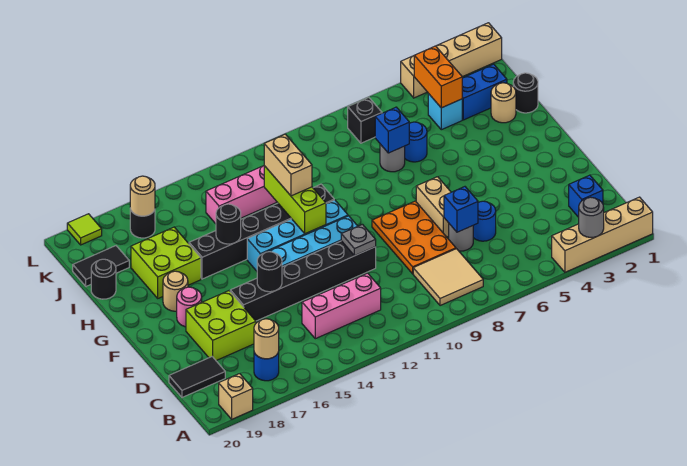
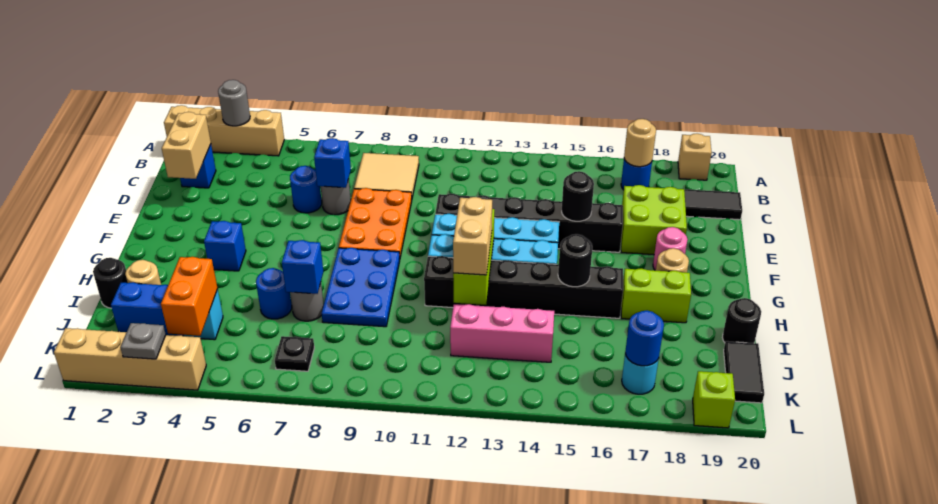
pink brick C12:C14 level 1 -> none
tan brick E7:F7 level 1 -> tan brick C2:D2 level 2
grey plate E11 level 2 -> grey plate L3 level 2
none -> blue brick G4 level 1
none -> blue plate G8:I9 level 1
lime brick H17:I18 level 1 -> lime brick H17:H18 level 1
black tile J19:J20 level 1 -> black tile J20:K20 level 1
black brick K7 level 1 -> black plate K7 level 1
black round brick K17 level 1 -> cyan round brick K17 level 1
tan round brick K17 level 2 -> blue round brick K17 level 2
lime tile L19 level 1 -> lime brick L19 level 1

